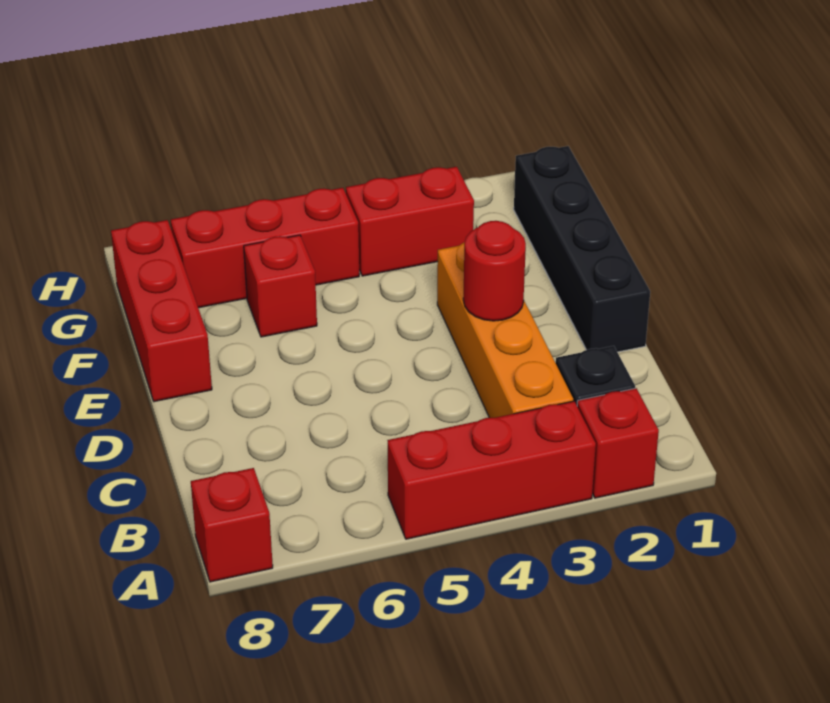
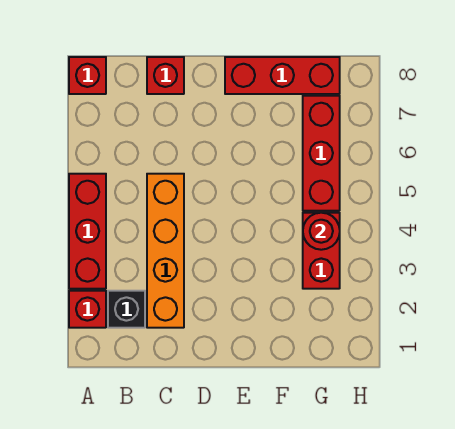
orange brick B3:E3 level 1 -> orange brick C2:C5 level 1
black brick D1:G1 level 1 -> none
red round brick D3 level 2 -> red round brick G4 level 2
red brick F6 level 1 -> red brick C8 level 1

